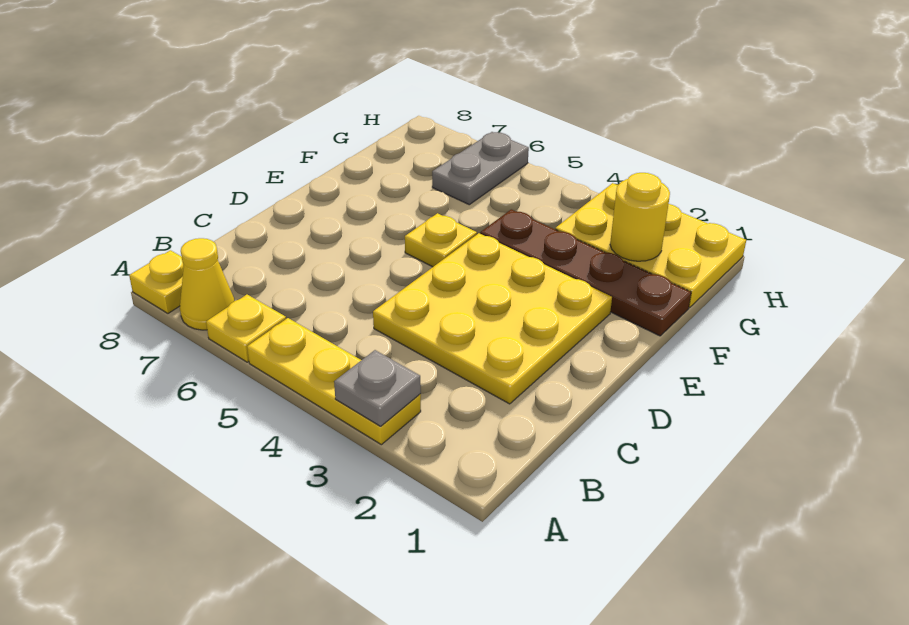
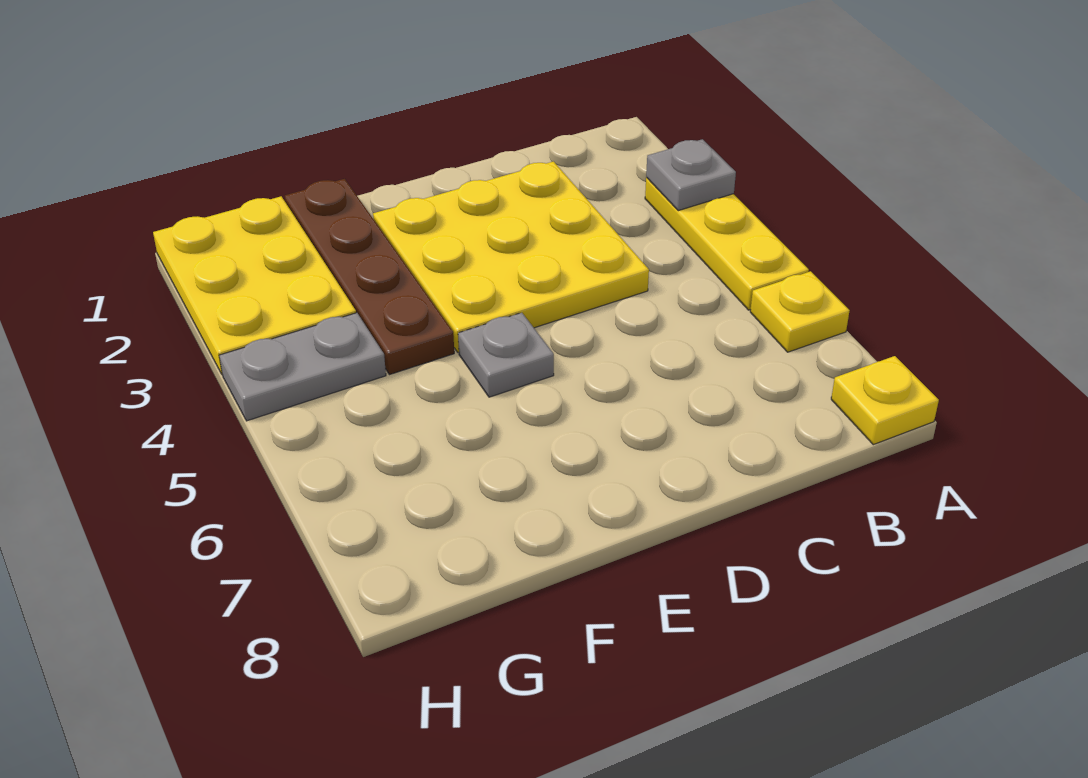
yellow cone A7 level 1 -> none
yellow plate E5 level 1 -> grey plate E5 level 1
yellow round brick G2 level 2 -> none
grey plate G6:H6 level 1 -> grey plate G4:H4 level 1

